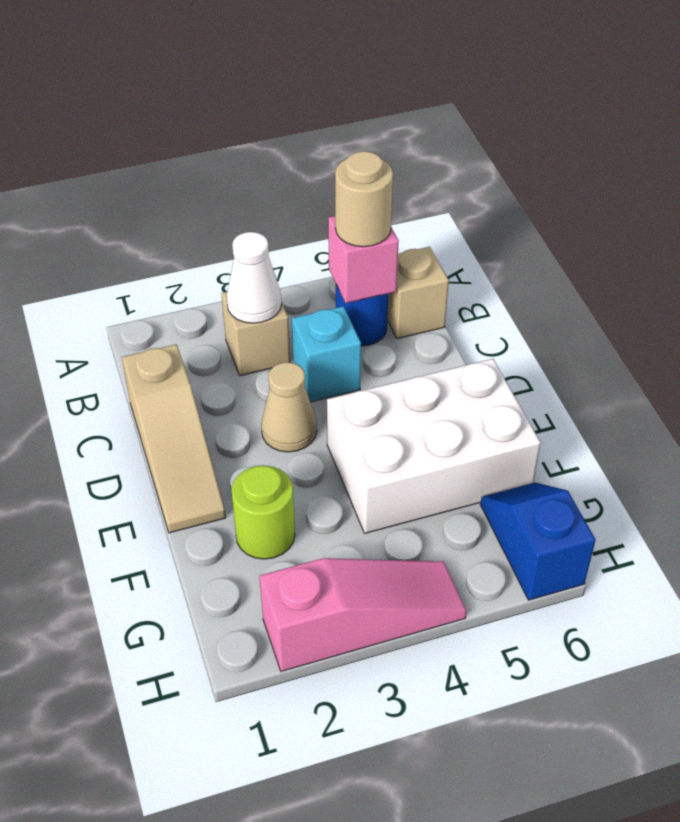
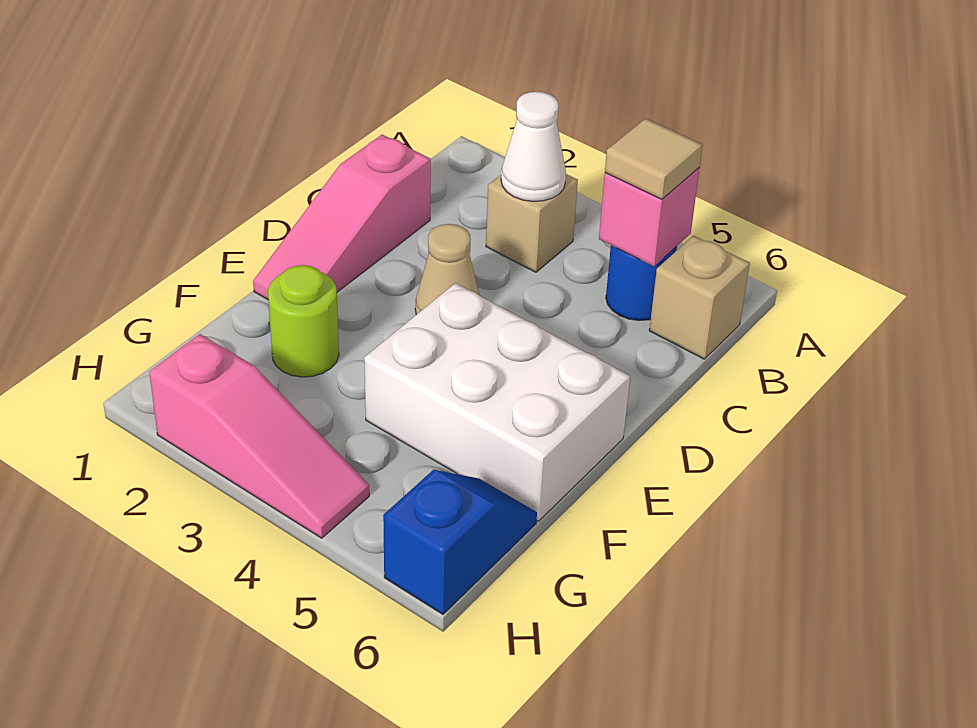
tan round brick B5 level 3 -> tan tile B5 level 3
tan slope C1:E1 level 1 top C -> pink slope C1:E1 level 1 top C
cyan brick C4 level 1 -> none

